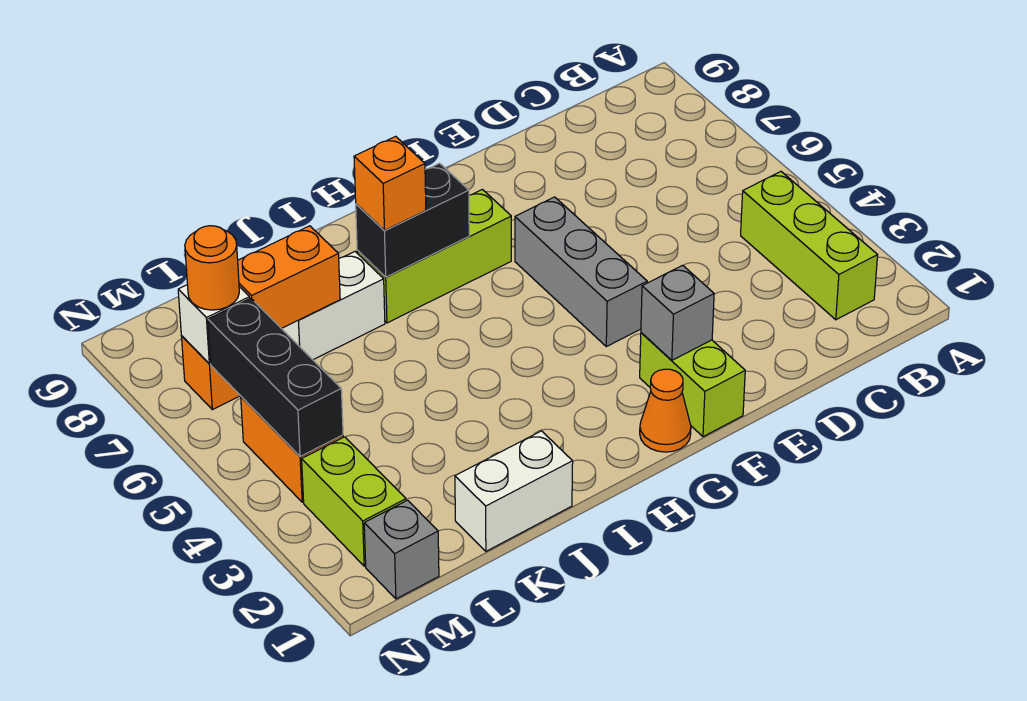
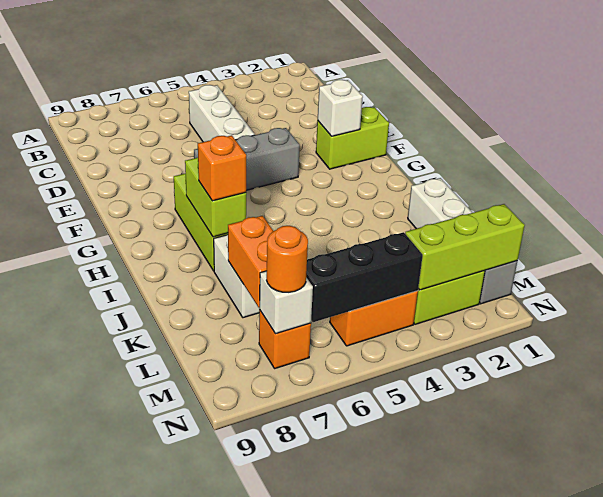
lime brick B2:B4 level 1 -> lime brick M1:M3 level 2
none -> white brick C5:E5 level 1
grey brick F2 level 2 -> white brick F2 level 2
orange cone G1 level 1 -> none
black brick H7:I7 level 2 -> lime brick H7:I7 level 2

